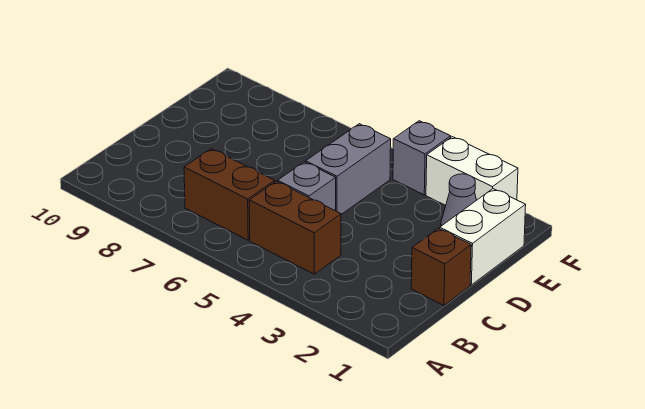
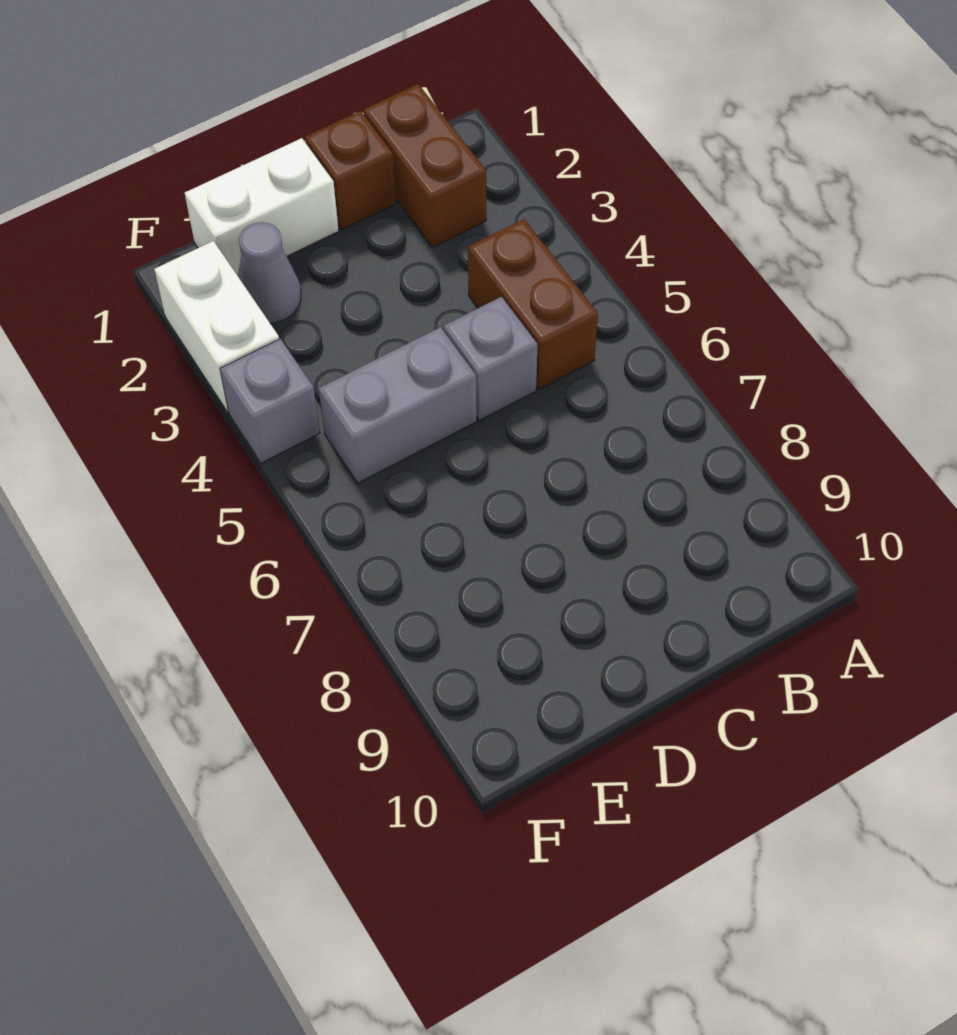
brown brick B6:B7 level 1 -> brown brick B1:B2 level 1

